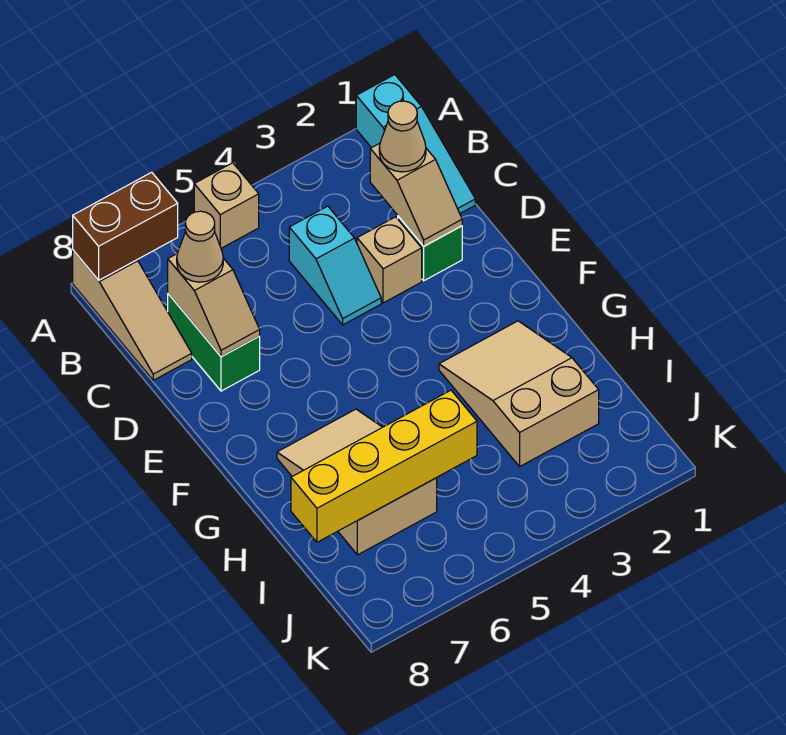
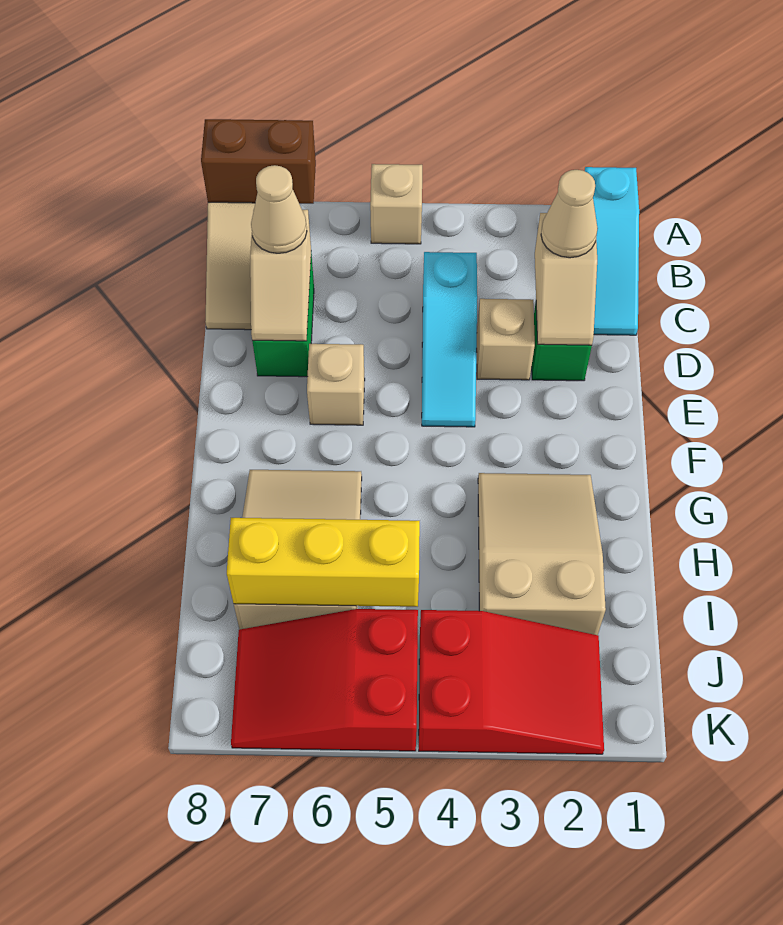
cyan slope C4:D4 level 1 top C -> cyan slope C4:E4 level 1 top C
none -> tan brick E6 level 1
yellow brick I5:I8 level 2 -> yellow brick I5:I7 level 2
none -> red slope J2:K4 level 1 top 4
none -> red slope J5:K7 level 1 top 5

